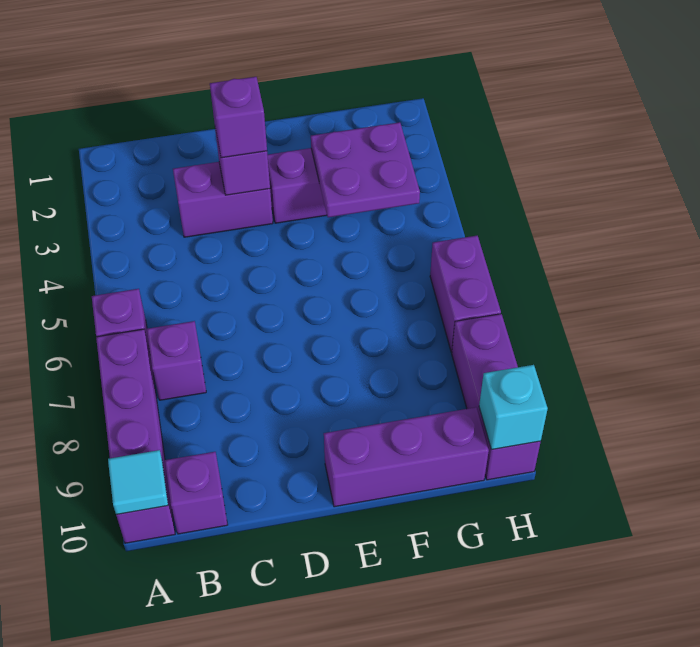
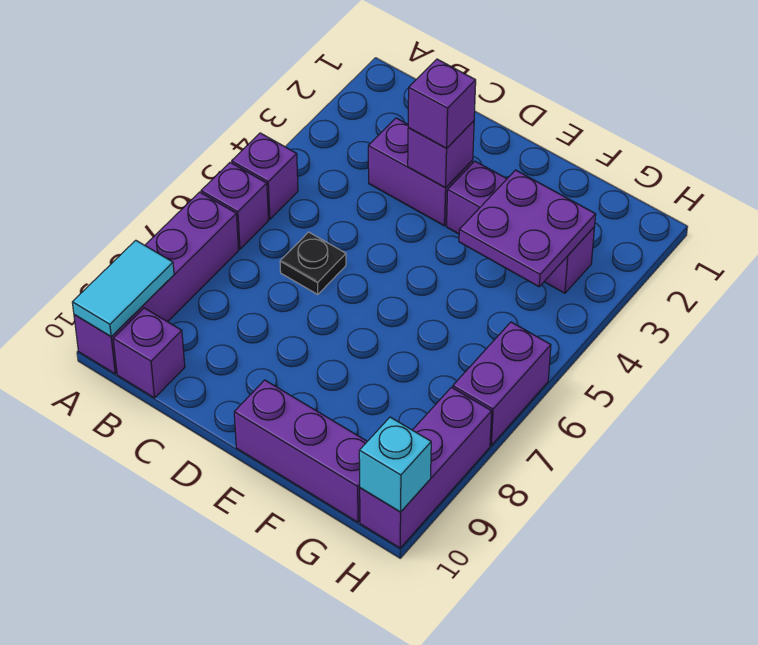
cyan tile A10 level 2 -> cyan tile A9:A10 level 2
purple brick B7 level 1 -> purple brick A5 level 1
none -> black plate C6 level 1

